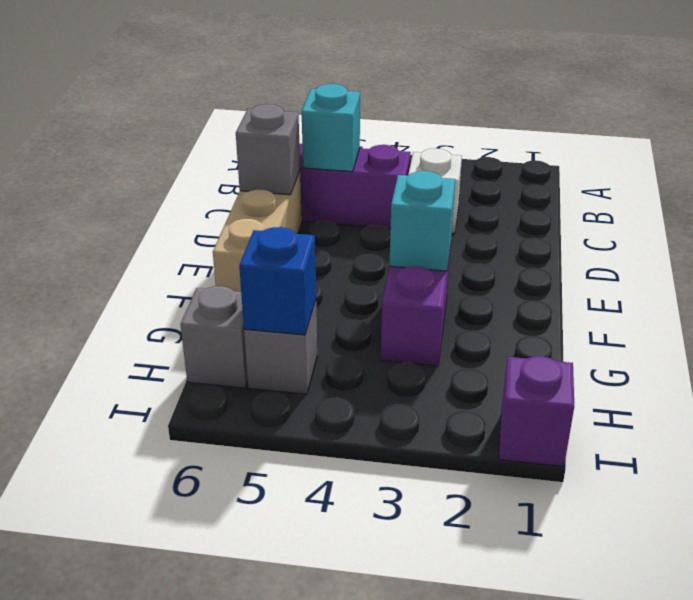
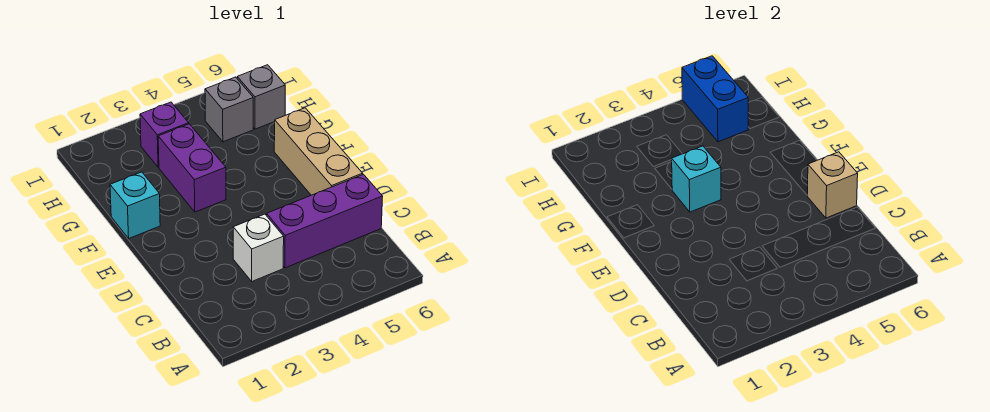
cyan brick C5 level 2 -> cyan brick F1 level 1
grey brick D6 level 2 -> tan brick D6 level 2
blue brick H5 level 2 -> blue brick H5:I5 level 2
purple brick I1 level 1 -> purple brick H3 level 1

